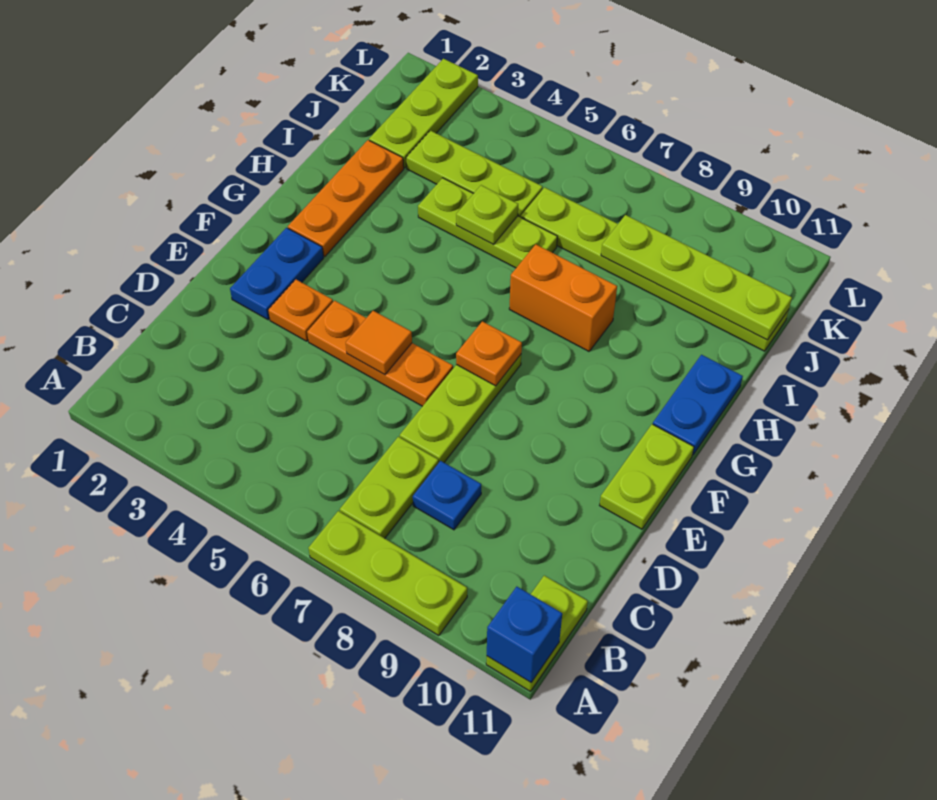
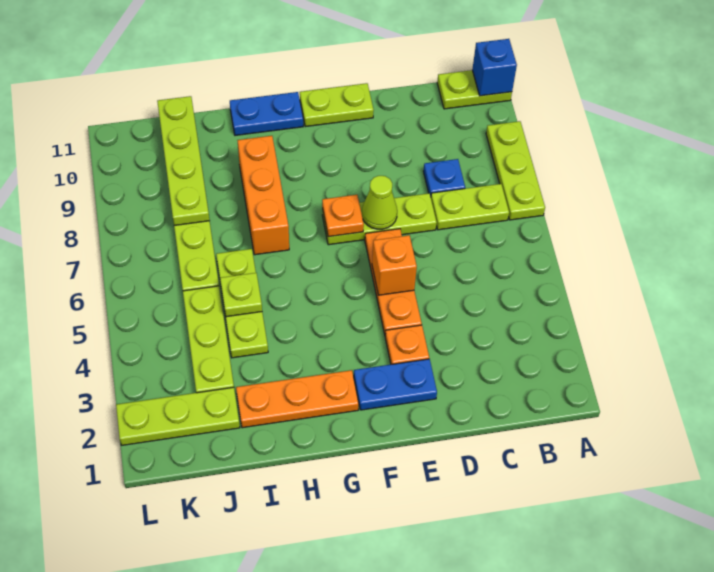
orange tile E5 level 2 -> orange brick E5 level 2
none -> lime cone E7 level 2
orange brick H7:H8 level 1 -> orange brick H7:H9 level 1

